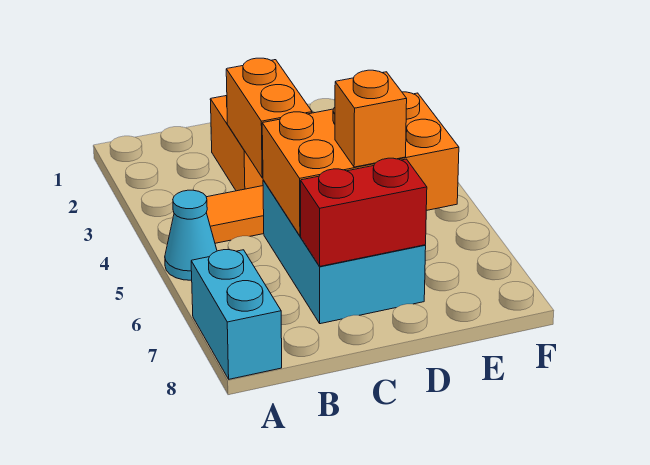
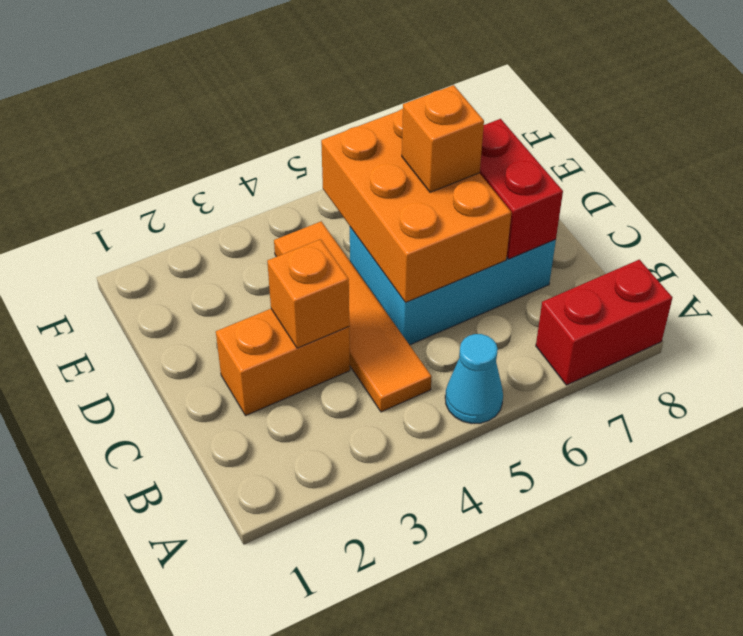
cyan brick A7:A8 level 1 -> red brick A7:A8 level 1
orange brick C3:C4 level 2 -> orange brick C3 level 2

